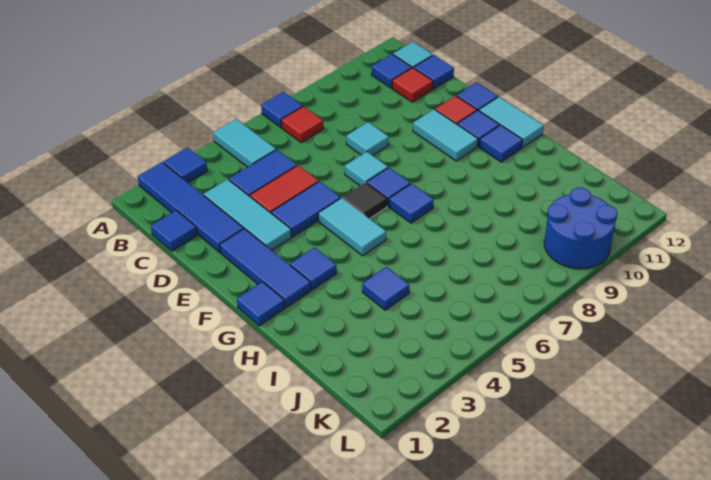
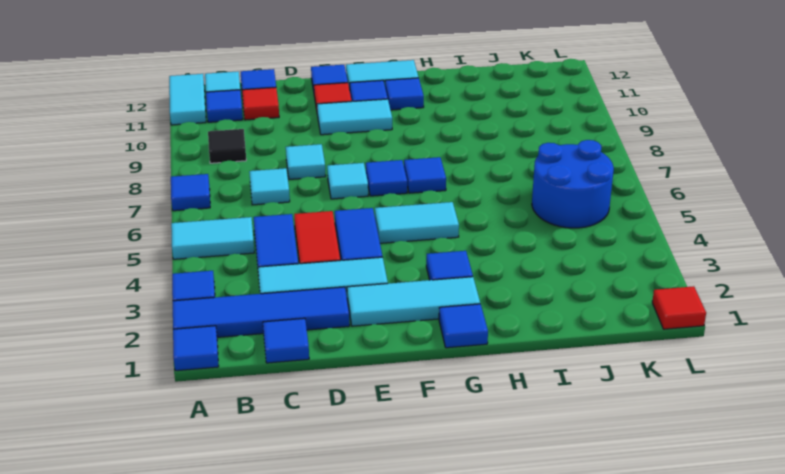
none -> cyan tile A11:A12 level 1
red tile B7 level 1 -> red tile L1 level 1
none -> cyan tile C7 level 1
blue tile E2:G2 level 1 -> cyan tile E2:G2 level 1
black tile F6 level 1 -> black tile B9 level 1
blue tile I4 level 1 -> blue tile A1 level 1
blue round brick K9:L10 level 1 -> blue round brick J5:K6 level 1

